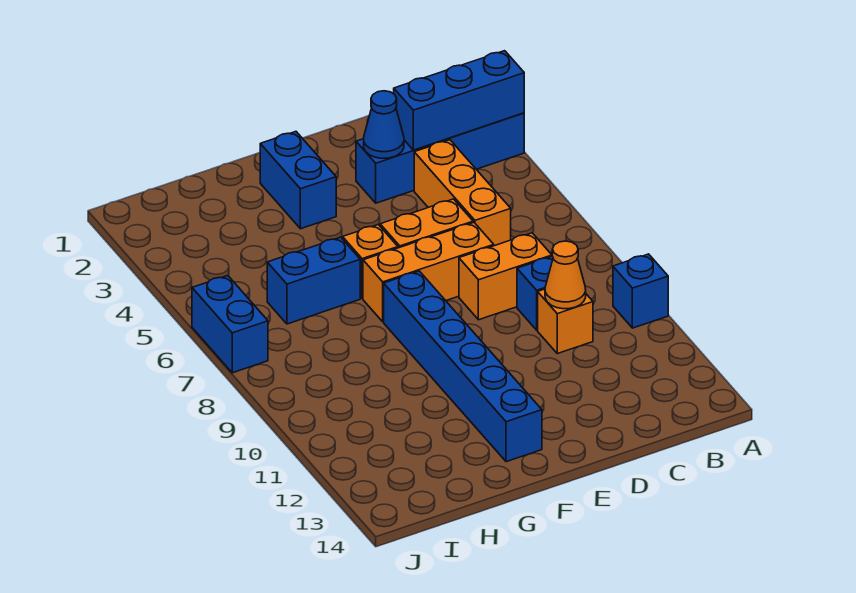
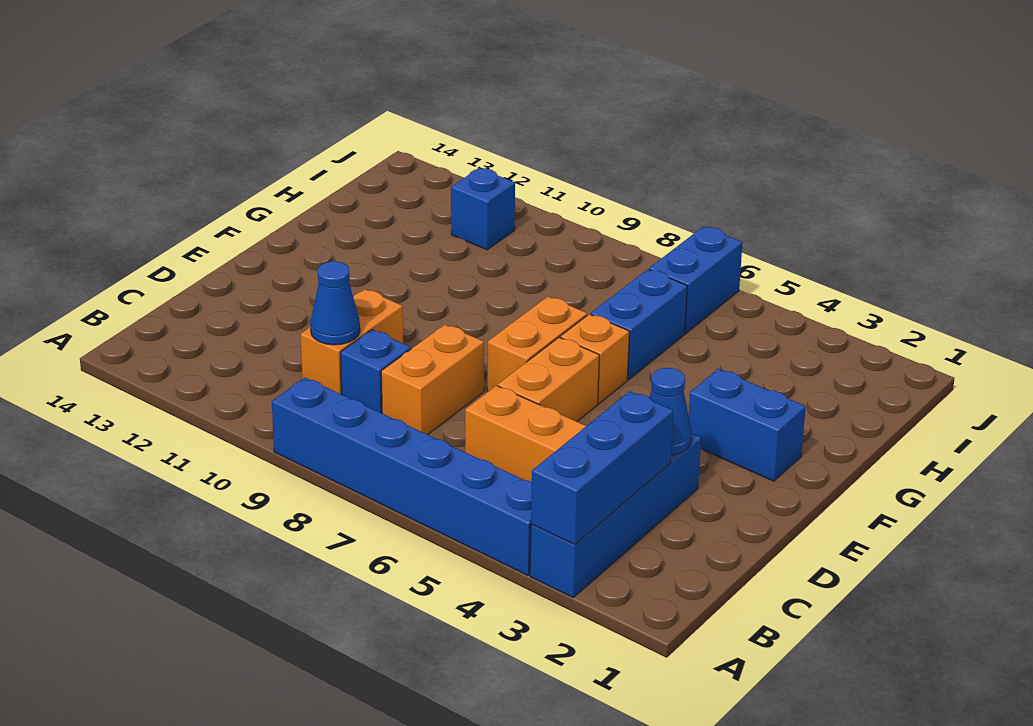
blue brick A10 level 1 -> blue brick I11 level 1
orange brick C10 level 1 -> orange brick C10:D10 level 1
orange cone C10 level 2 -> blue cone C10 level 2
orange brick D7:F7 level 1 -> orange brick E7:F7 level 1
blue brick F8:F13 level 1 -> blue brick A4:A9 level 1
blue brick J6:J7 level 1 -> blue brick I6:J6 level 1

